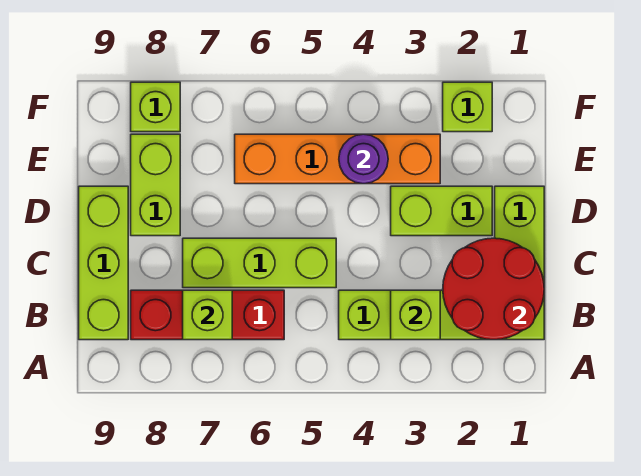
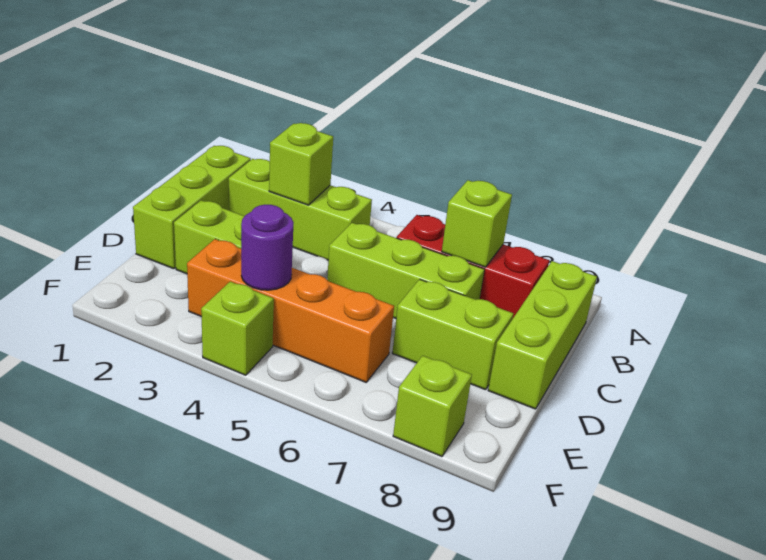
red round brick B1:C2 level 2 -> none
lime brick D8:E8 level 1 -> lime brick D7:D8 level 1
lime brick F2 level 1 -> lime brick F4 level 1

